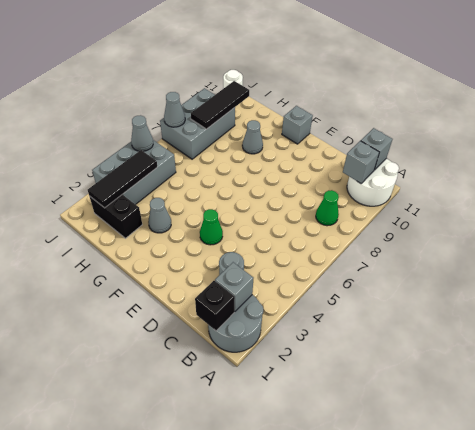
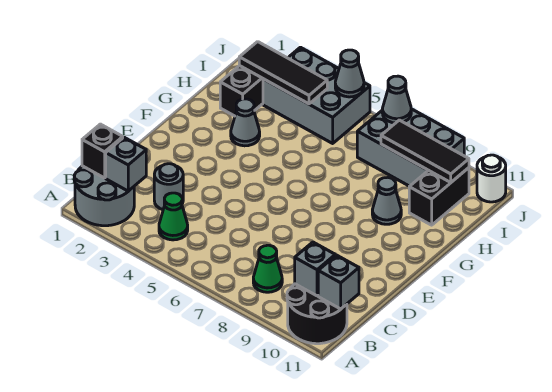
white round brick A10:B11 level 1 -> black round brick A10:B11 level 1
green cone E4 level 1 -> green cone B4 level 1
grey brick F11 level 1 -> none
none -> black brick H10:I10 level 1

